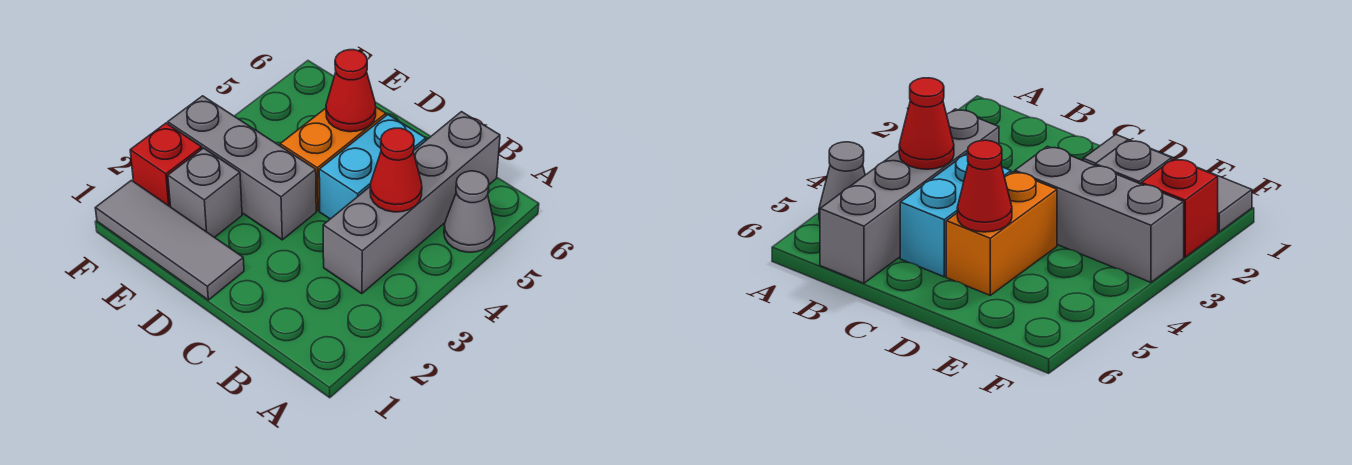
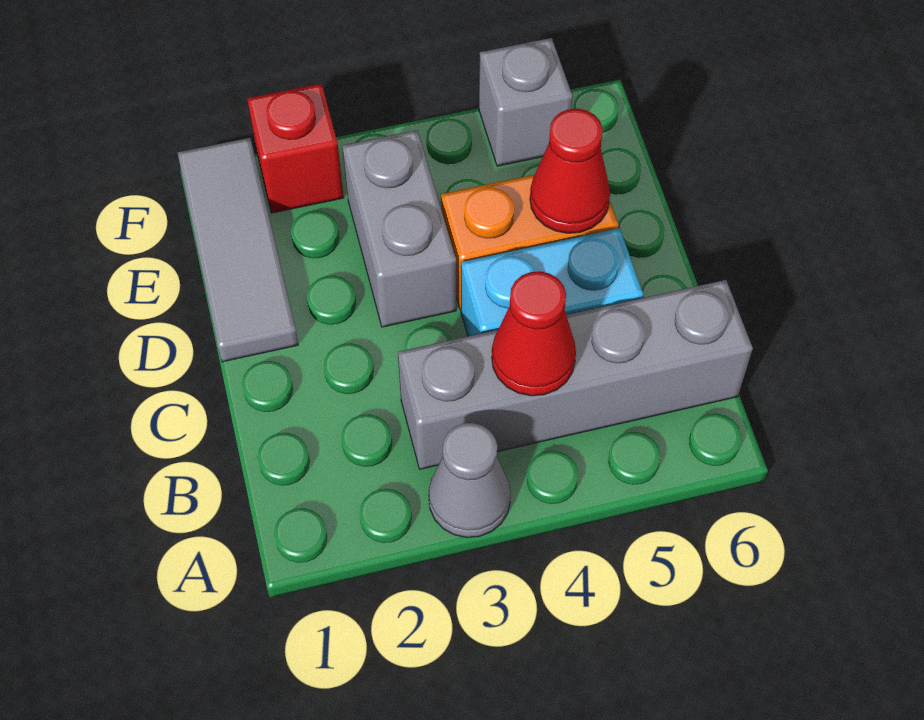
grey cone A5 level 1 -> grey cone A3 level 1
grey brick D3:F3 level 1 -> grey brick D3:E3 level 1
grey brick E2 level 1 -> grey brick F5 level 1

